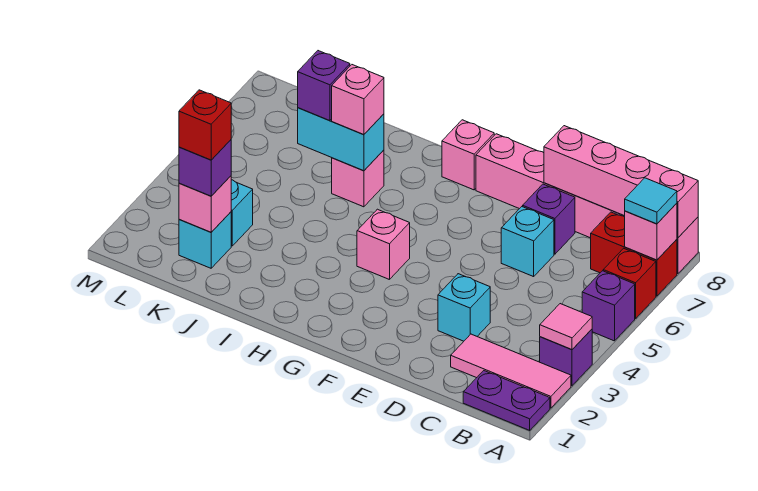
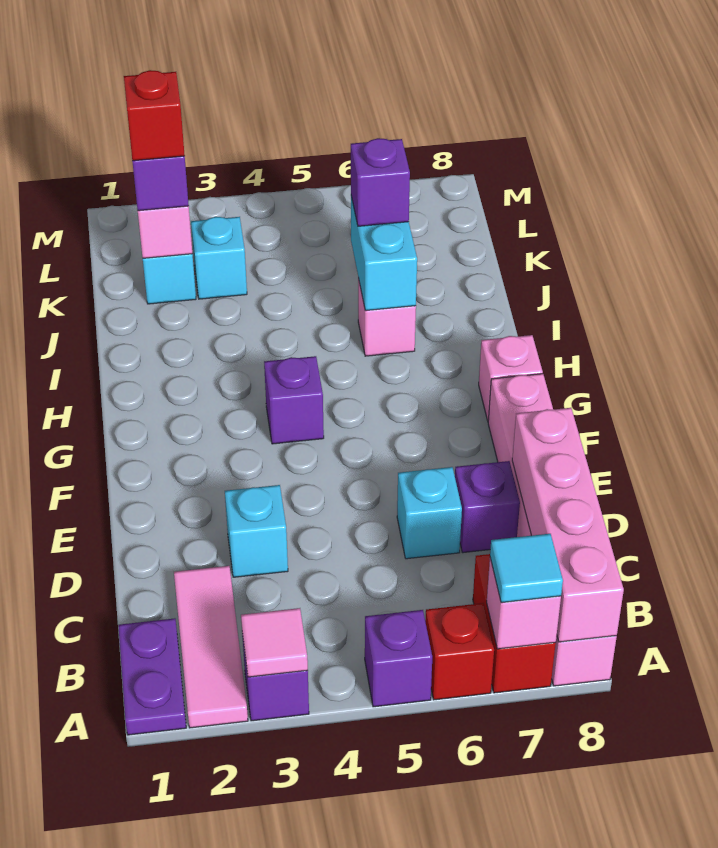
pink brick G4 level 1 -> purple brick G4 level 1
pink brick I6 level 3 -> none

